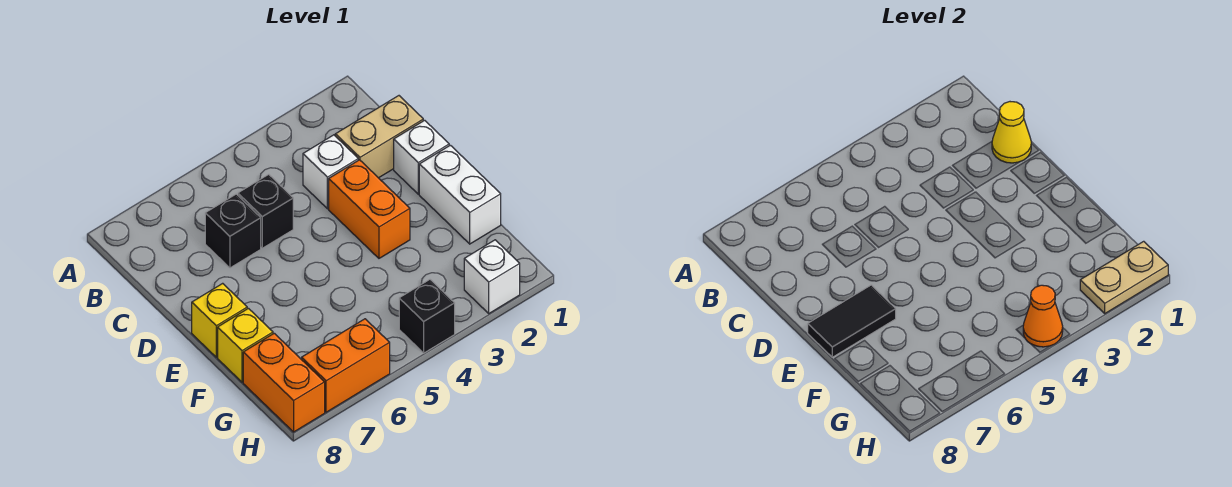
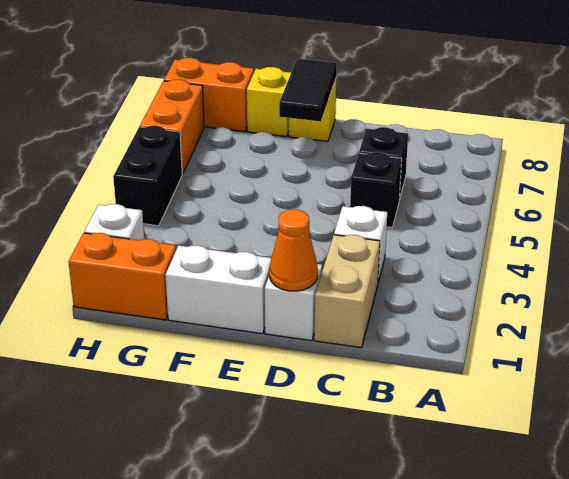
yellow cone C1 level 2 -> none
orange brick D3:E3 level 1 -> orange brick G1:H1 level 1
tan plate H1:H2 level 2 -> none
black brick H4 level 1 -> black brick H4:H5 level 1
orange cone H4 level 2 -> orange cone D1 level 2

